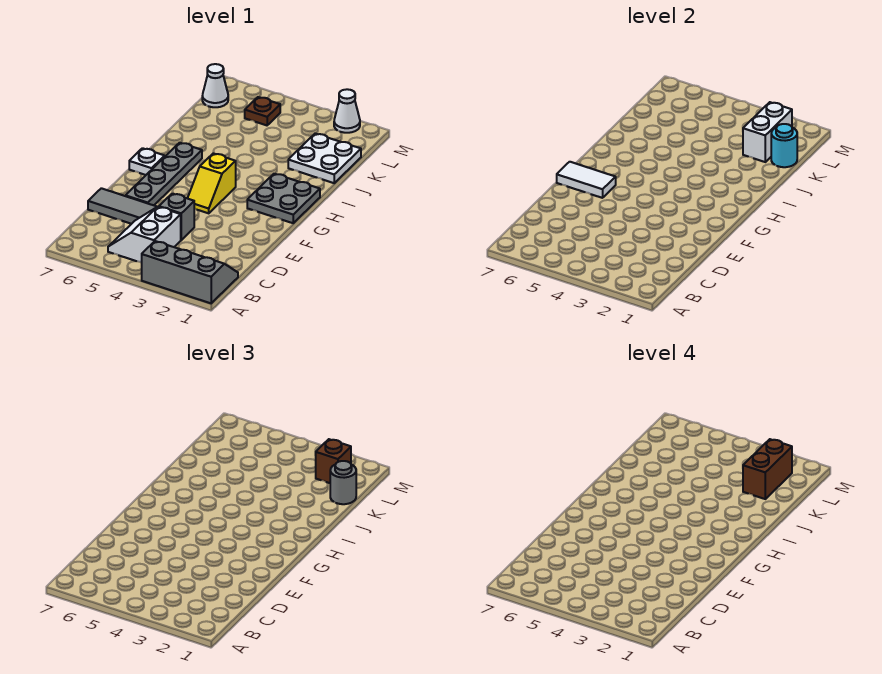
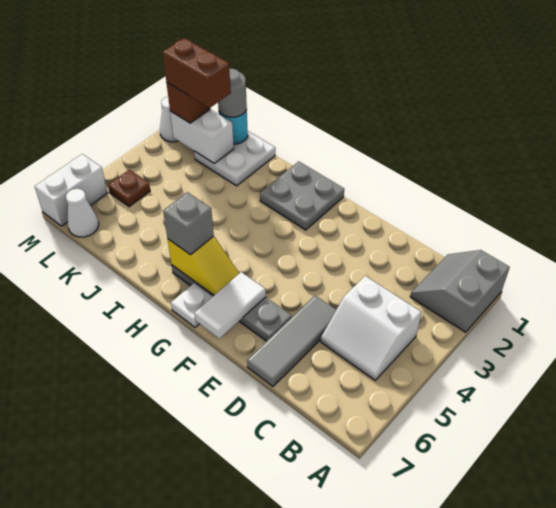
grey slope A1:B3 level 1 top A -> grey slope A1:B2 level 1 top A
grey brick D4 level 1 -> grey brick H6 level 3
yellow slope F4:G4 level 1 top G -> yellow slope G6:H6 level 2 top H
none -> white brick M6:M7 level 1

